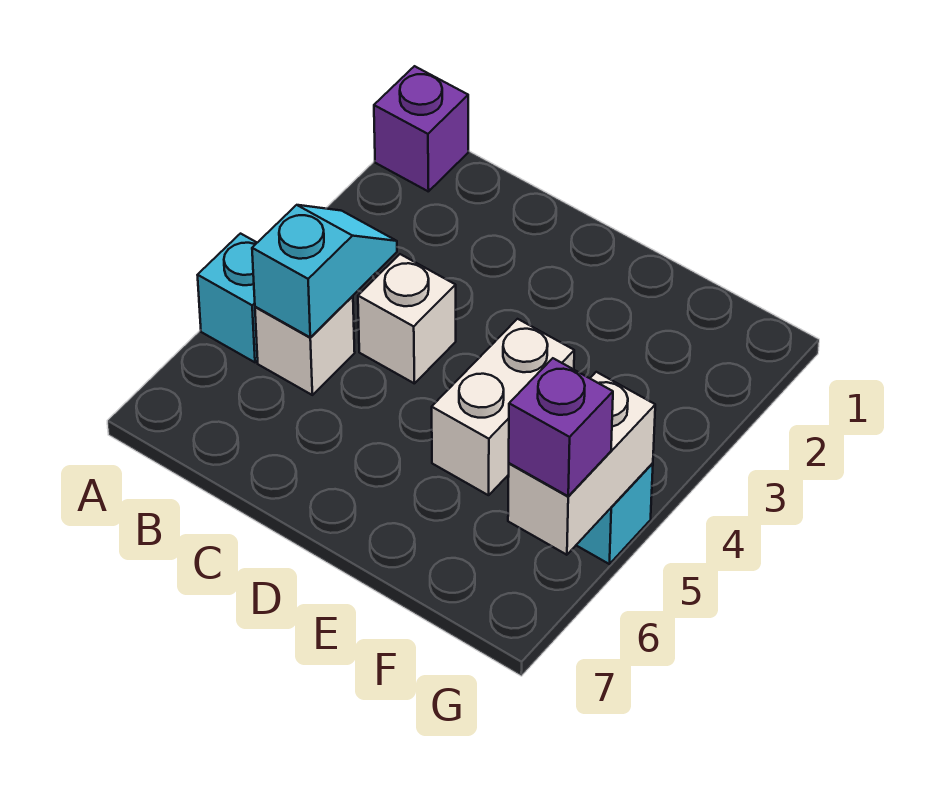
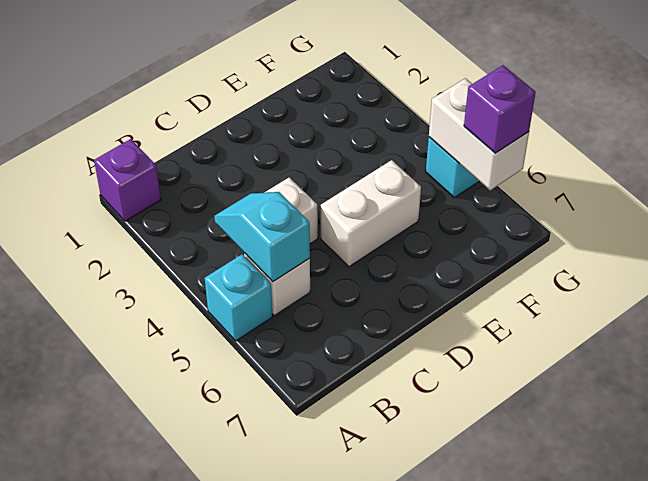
white brick E4:E5 level 1 -> white brick D5:E5 level 1

